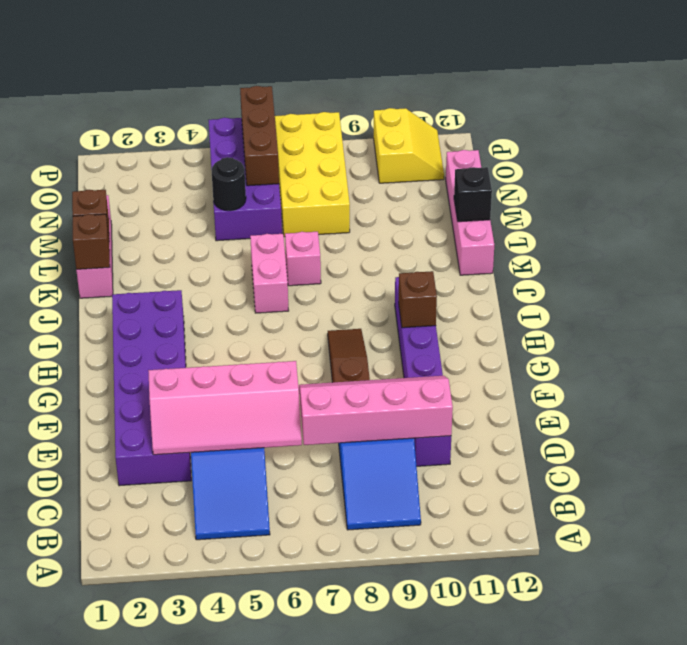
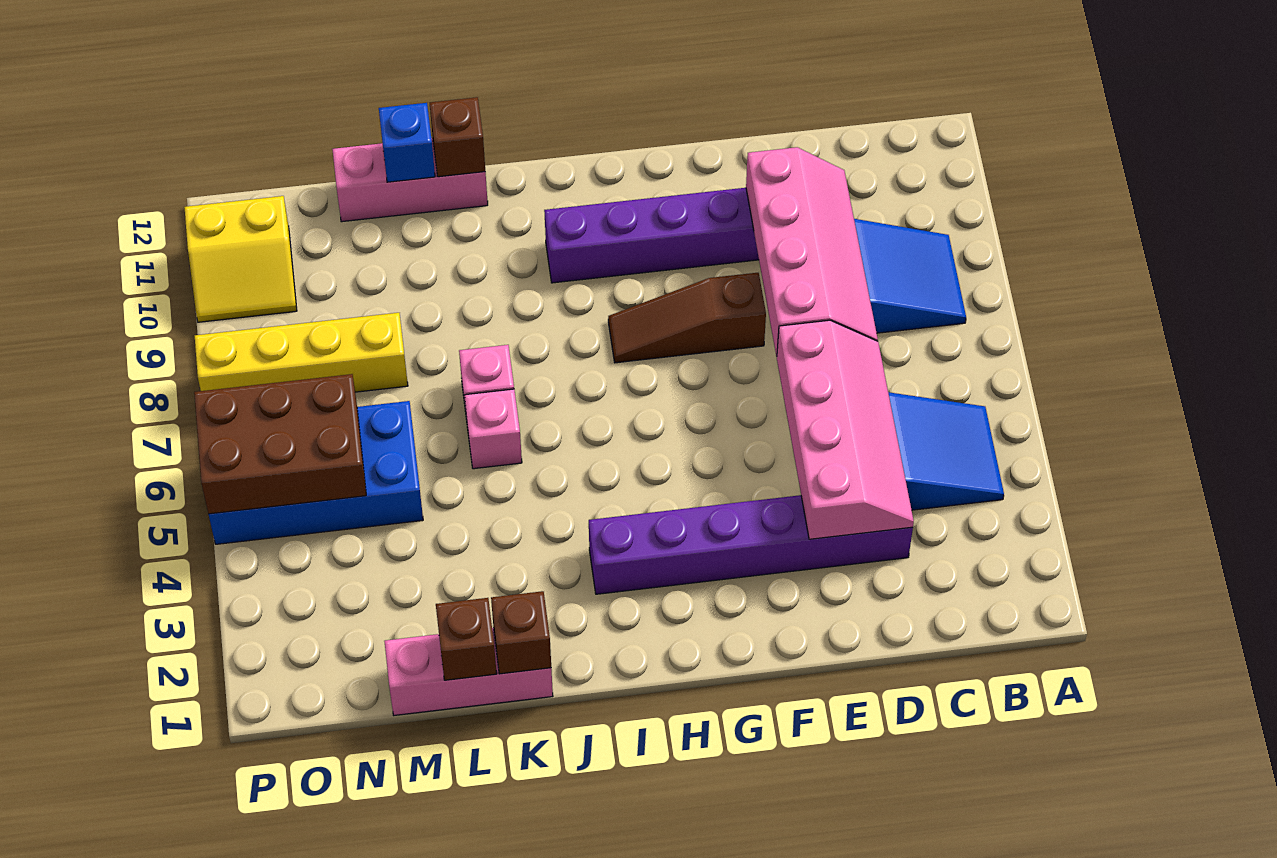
purple brick D2:I3 level 1 -> purple brick D3:I3 level 1
pink slope D7:E10 level 2 top D -> pink slope D7:E10 level 2 top E
brown brick H10 level 2 -> brown brick K12 level 2
pink brick J6:K6 level 1 -> pink brick K6 level 1
pink brick K12:N12 level 1 -> pink brick K12:M12 level 1
black brick L12 level 2 -> blue brick L12 level 2
purple brick M5:P6 level 1 -> blue brick M5:P6 level 1
black round brick M5 level 2 -> none
yellow brick M7:P8 level 1 -> yellow brick M8:P8 level 1
brown brick N6:P6 level 2 -> brown brick N5:P6 level 2
yellow slope O10:P11 level 1 top 10 -> yellow slope O10:P11 level 1 top 11

